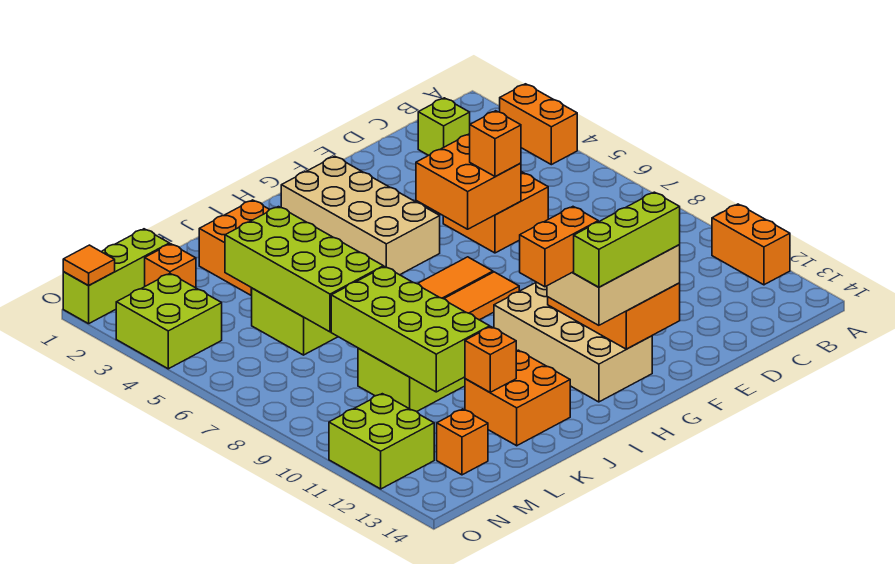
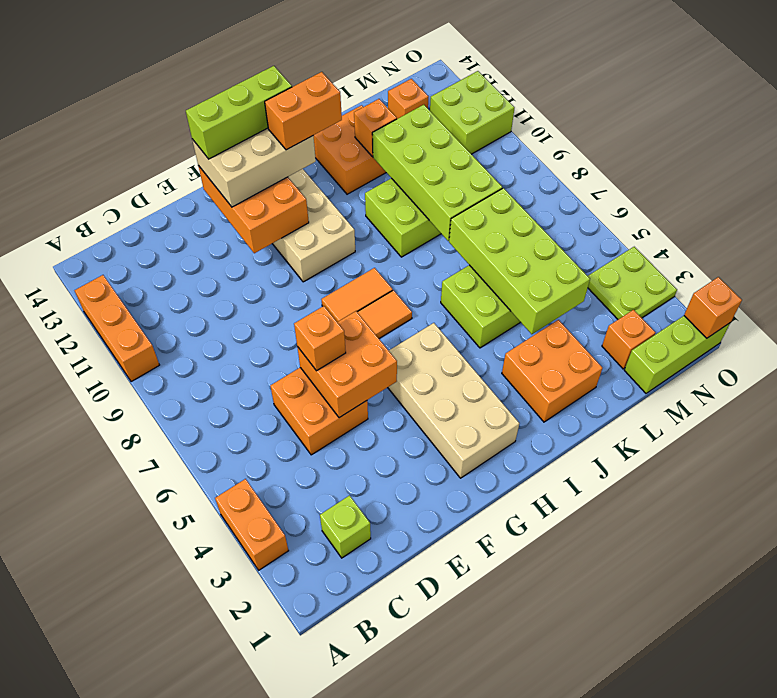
orange brick A11:A12 level 1 -> orange brick A10:A12 level 1
lime brick N3:O4 level 1 -> lime plate N3:O4 level 1
orange tile O1 level 2 -> orange brick O1 level 2

